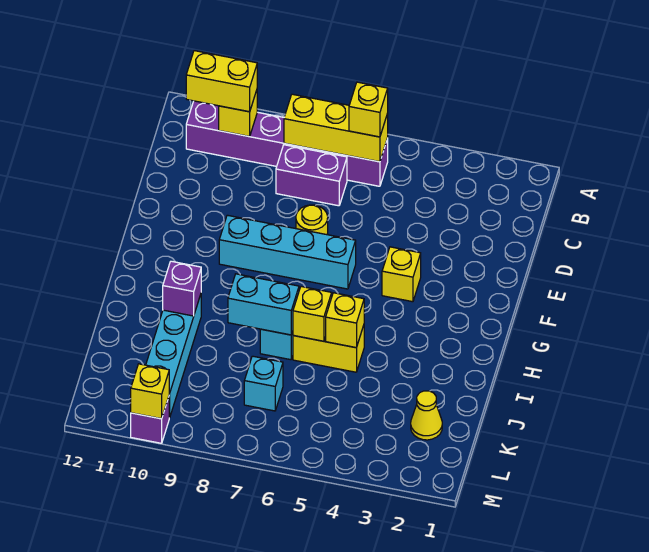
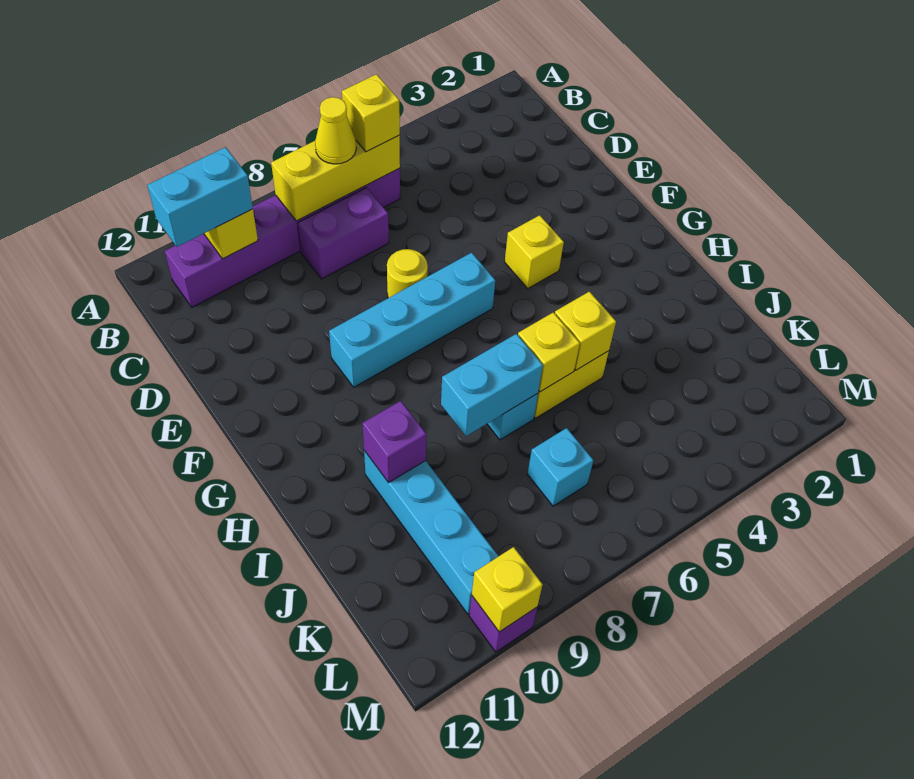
yellow brick B10:B11 level 3 -> cyan brick B10:B11 level 3
yellow cone K2 level 1 -> yellow cone B7 level 3

